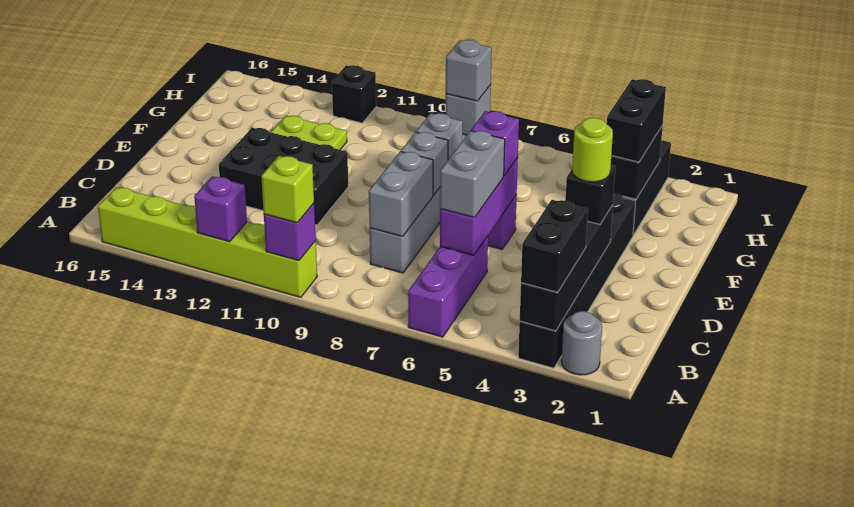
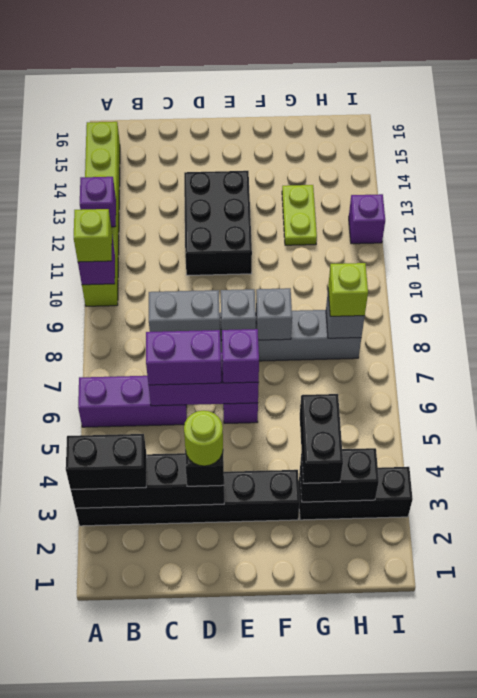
grey round brick A2 level 1 -> none
grey brick C6:D6 level 3 -> purple brick C6:D6 level 3
black brick G3:H3 level 3 -> black brick G3:G4 level 3
grey brick H8 level 3 -> lime brick H8 level 3
black brick I12 level 1 -> purple brick I12 level 1

